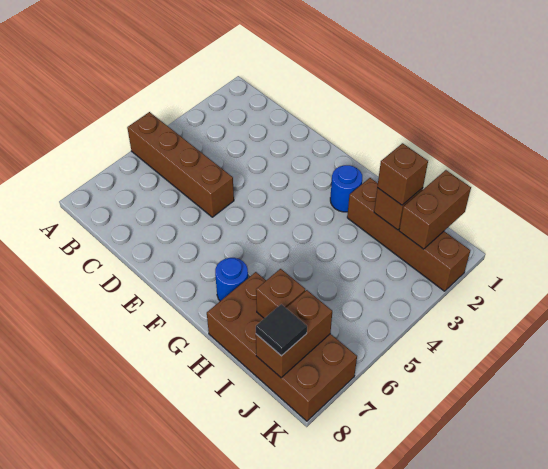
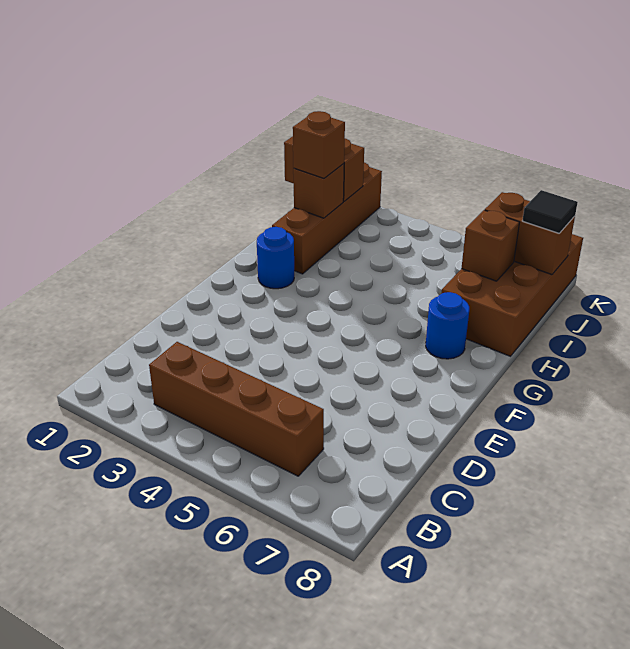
brown brick A5:D5 level 1 -> brown brick B3:B6 level 1

